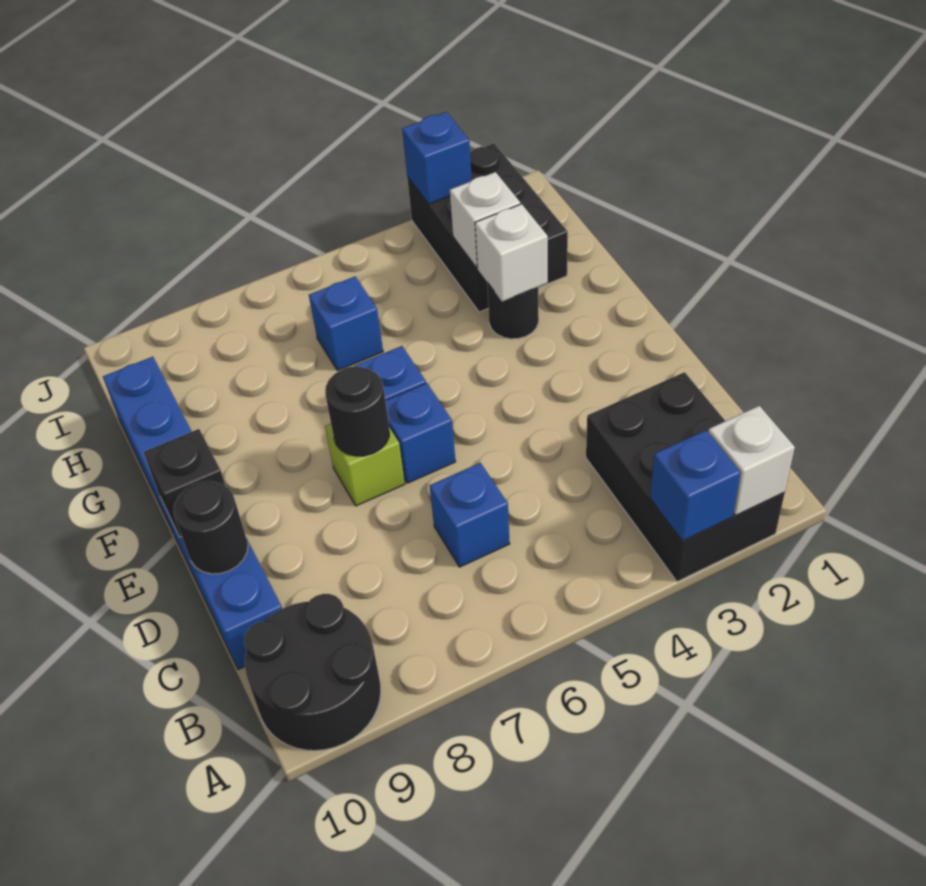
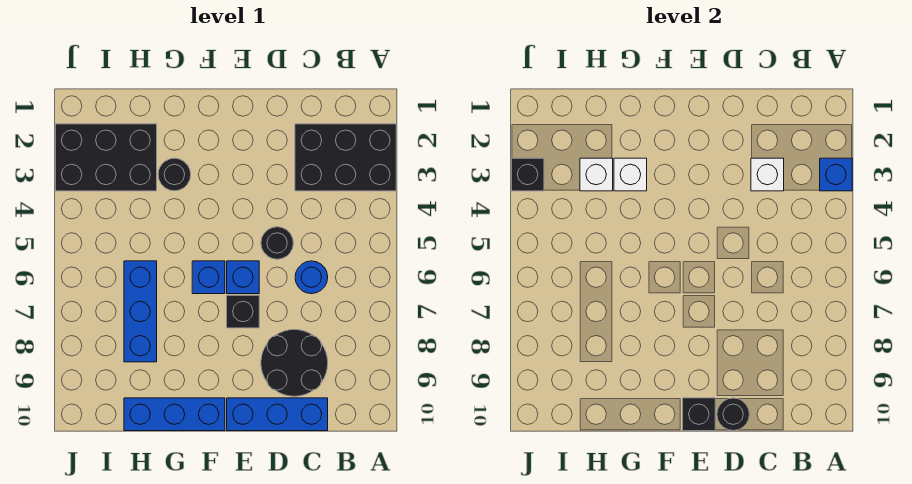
white brick A2 level 2 -> white brick C3 level 2
black round brick A9:B10 level 1 -> black round brick C8:D9 level 1
blue brick C6 level 1 -> blue round brick C6 level 1
lime brick E7 level 1 -> black brick E7 level 1
black round brick E7 level 2 -> black round brick D5 level 1
blue brick H6 level 1 -> blue brick H6:H8 level 1
blue brick J3 level 2 -> black brick J3 level 2

